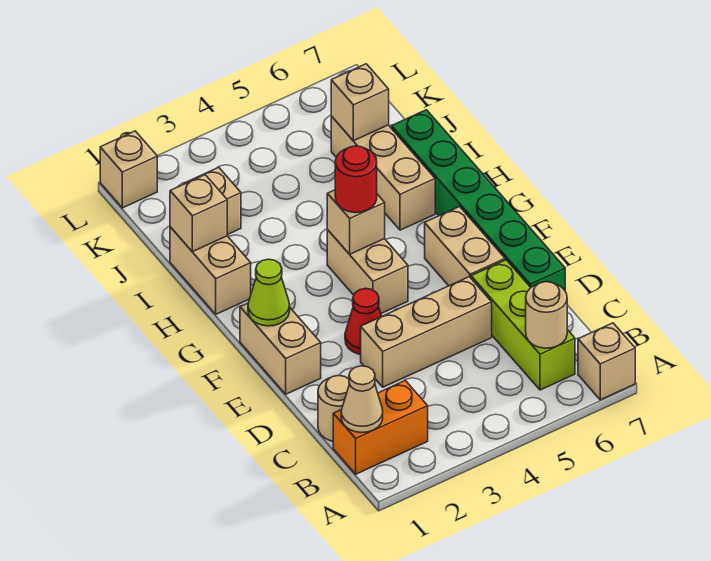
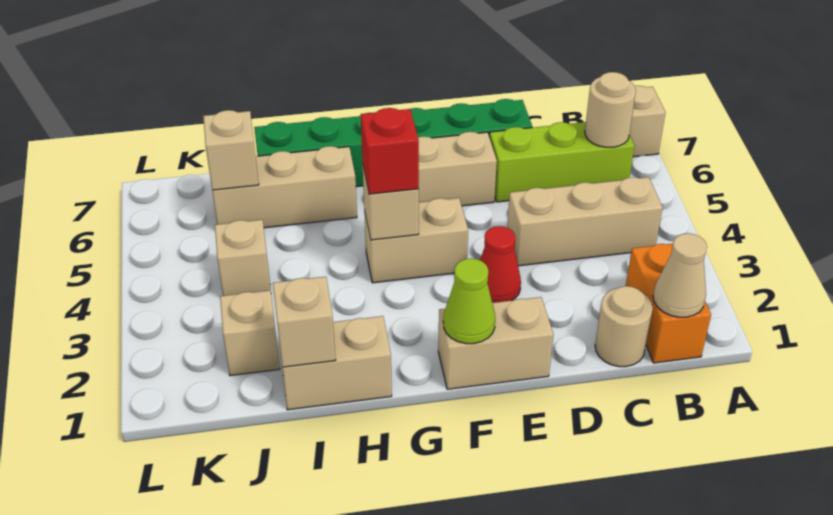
tan brick D3:D5 level 1 -> tan brick B4:D4 level 1
red round brick G4 level 3 -> red brick G4 level 3
tan brick L1 level 1 -> tan brick J4 level 1

